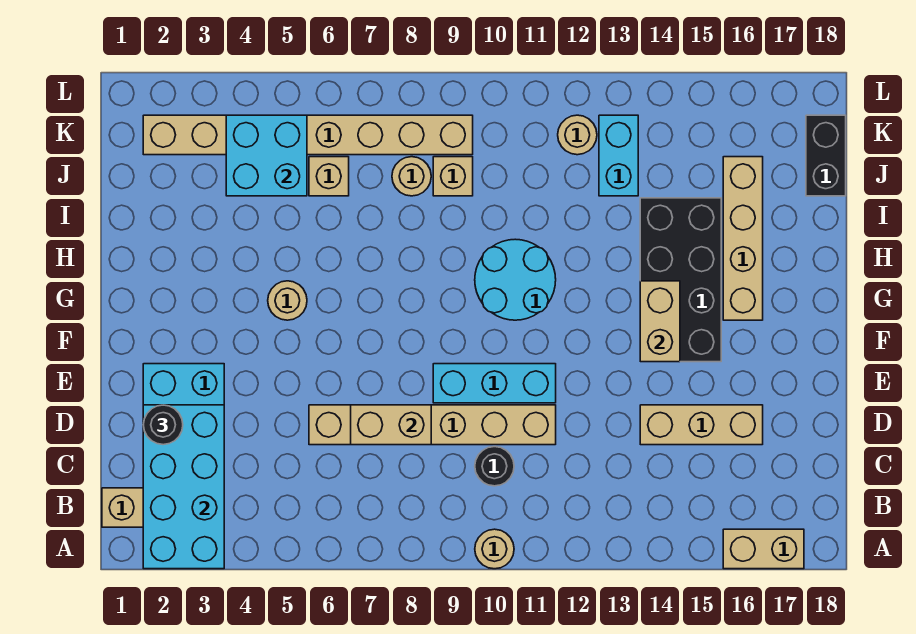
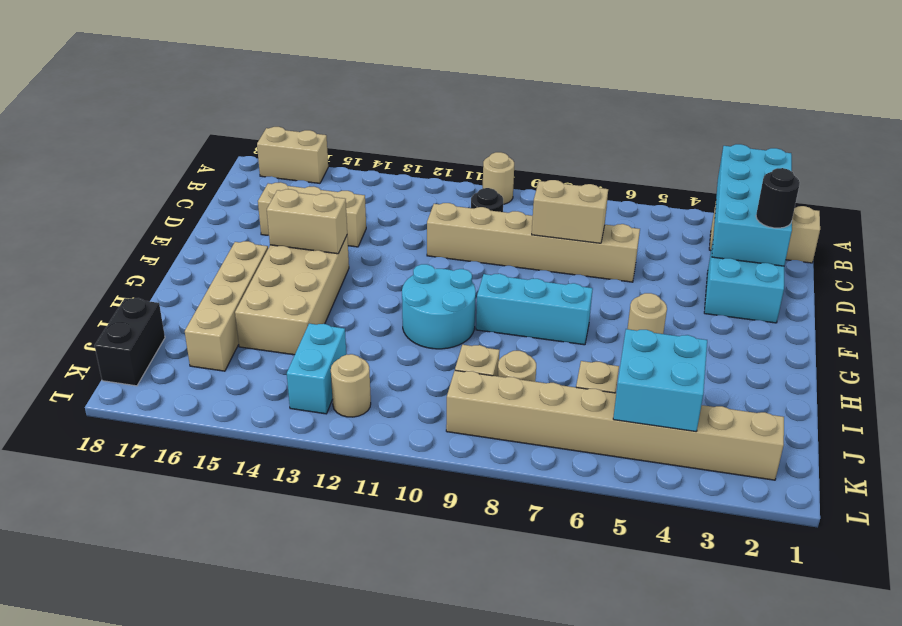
cyan brick E9:E11 level 1 -> cyan brick G7:G9 level 1
black brick F14:I15 level 1 -> tan brick F14:I15 level 1
tan brick F14:G14 level 2 -> tan brick F14:F15 level 2

